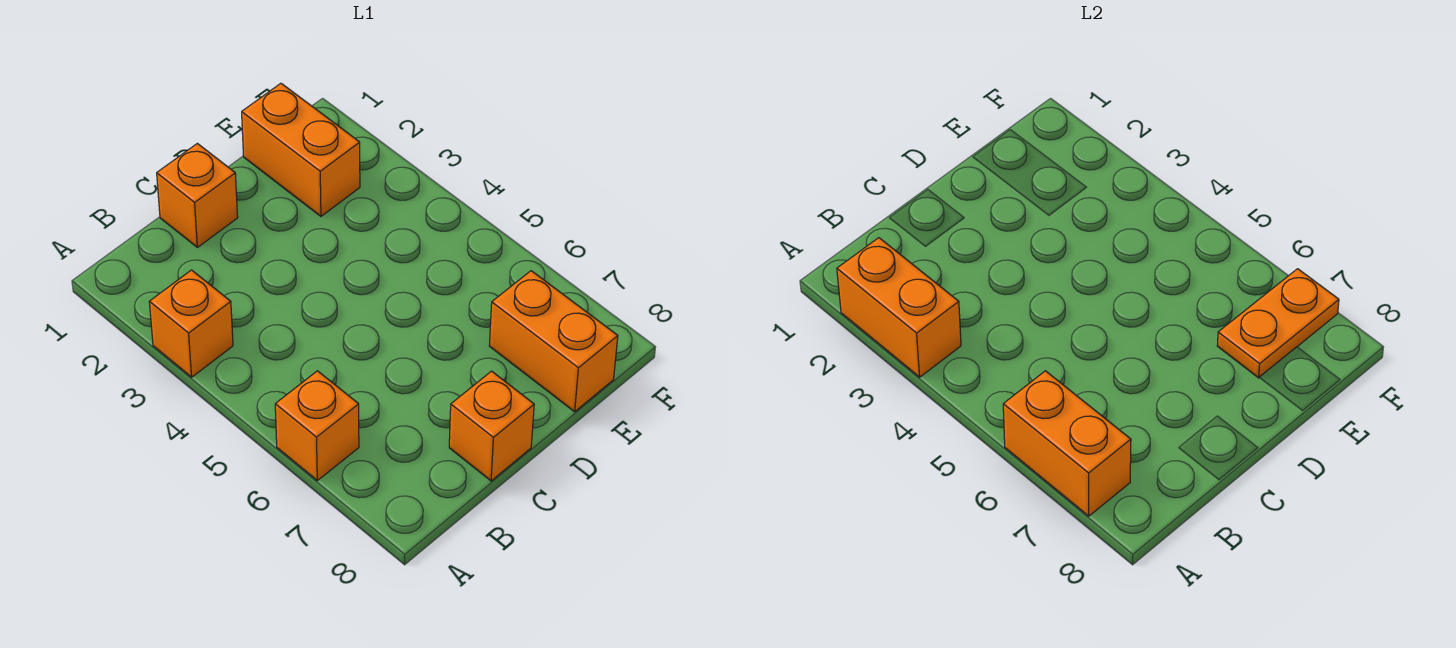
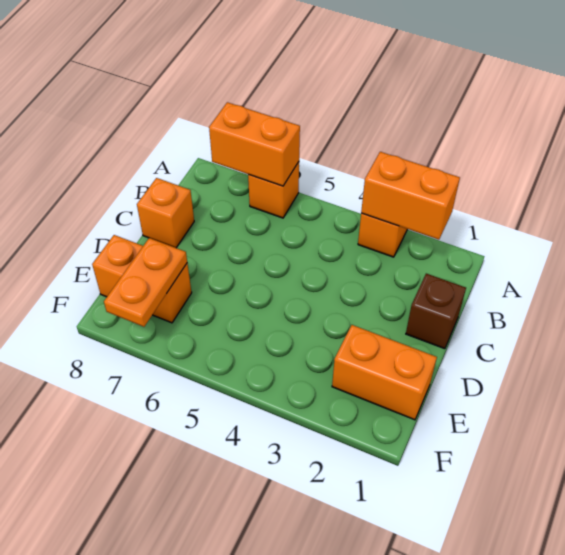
orange brick C1 level 1 -> brown brick C1 level 1

